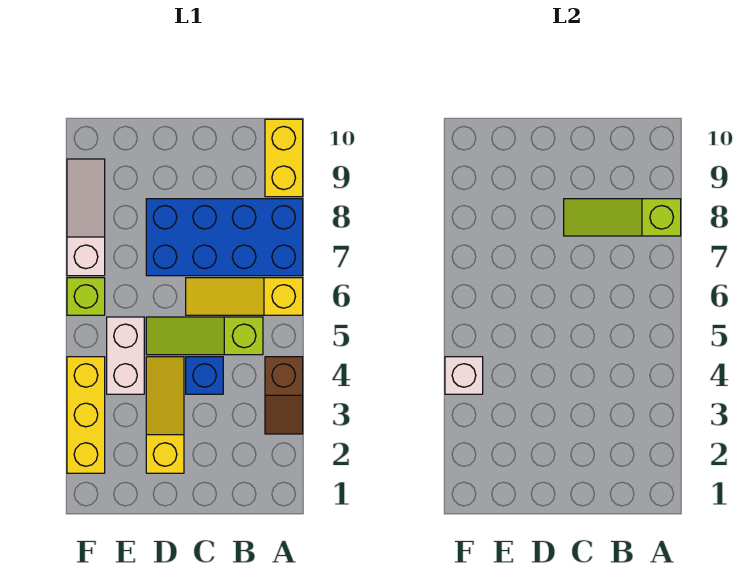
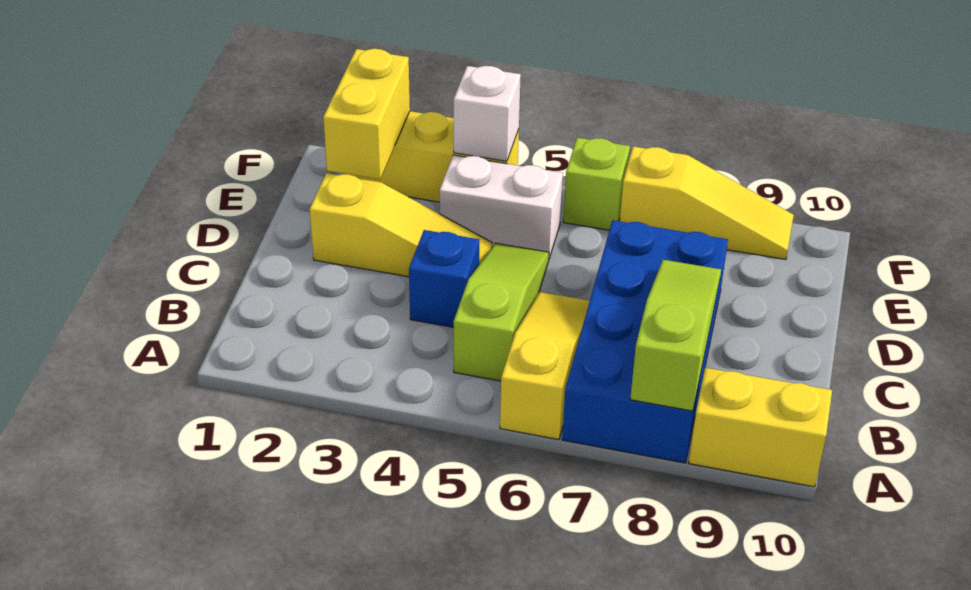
brown slope A3:A4 level 1 top 4 -> none
none -> yellow brick E2:F2 level 2
white slope F7:F9 level 1 top 7 -> yellow slope F7:F9 level 1 top 7

